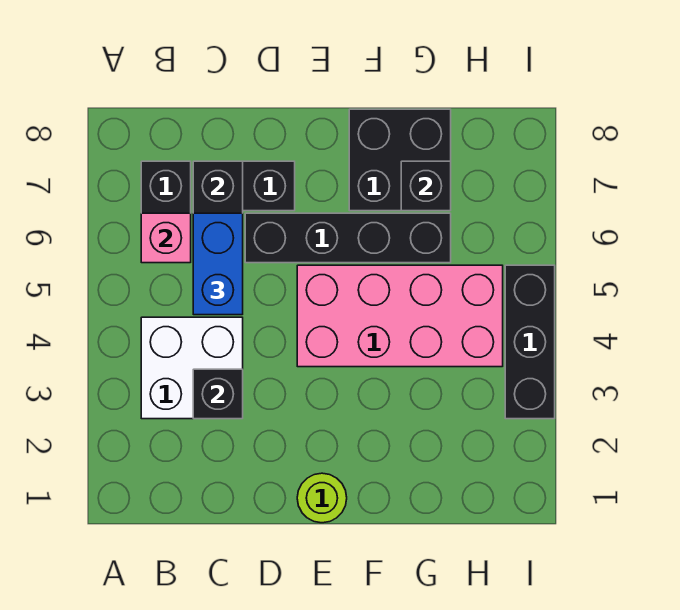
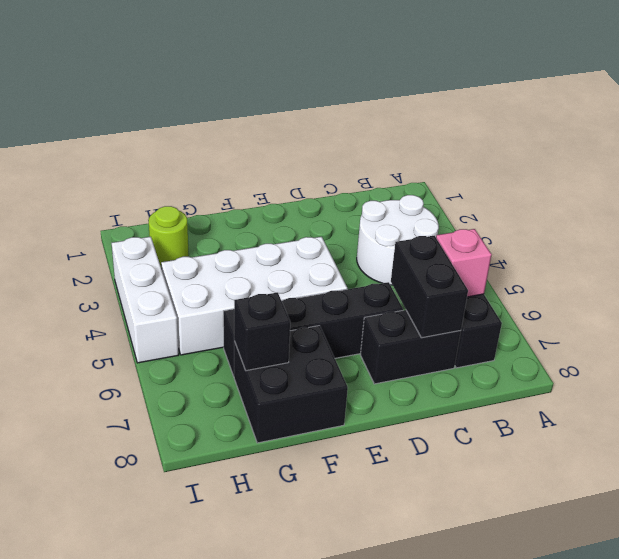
white brick B3:C4 level 1 -> white round brick B3:C4 level 1
black brick C3 level 2 -> none
blue brick C5:C6 level 3 -> none
lime round brick E1 level 1 -> lime round brick H2 level 1
pink brick E4:H5 level 1 -> white brick E4:H5 level 1
black brick I3:I5 level 1 -> white brick I3:I5 level 1

